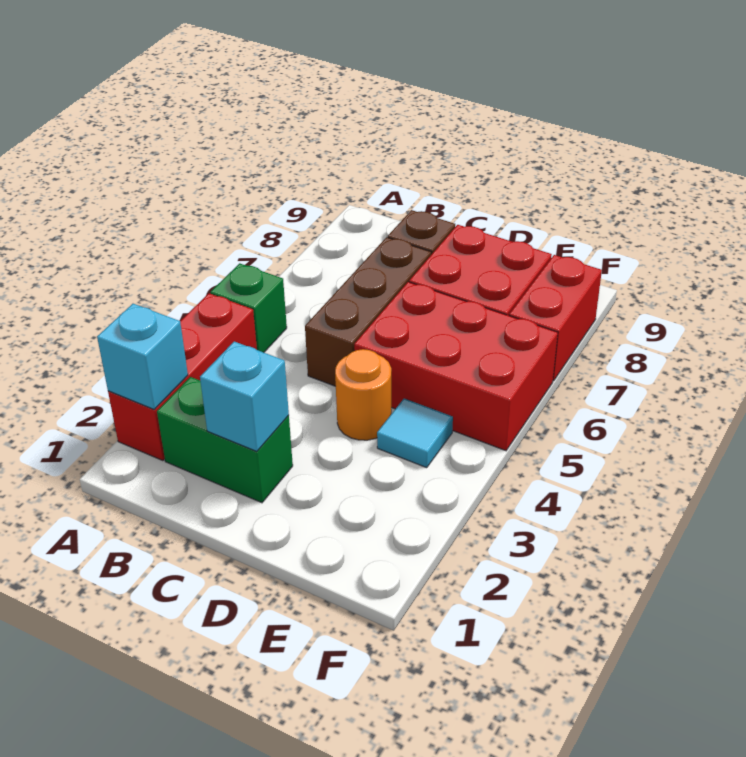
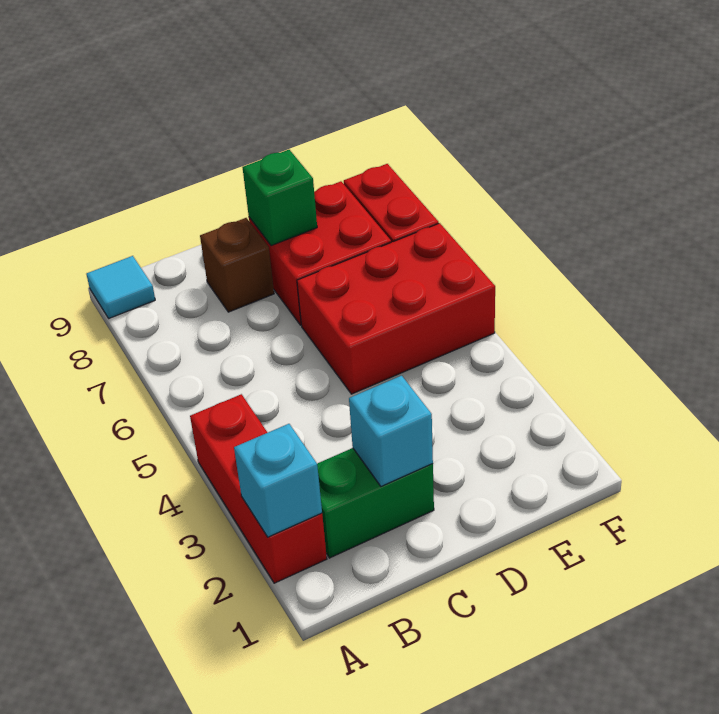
green brick A5 level 1 -> green brick D8 level 2
brown brick C5:C7 level 1 -> none
orange round brick D4 level 1 -> none
cyan tile E4 level 1 -> cyan tile A9 level 1

